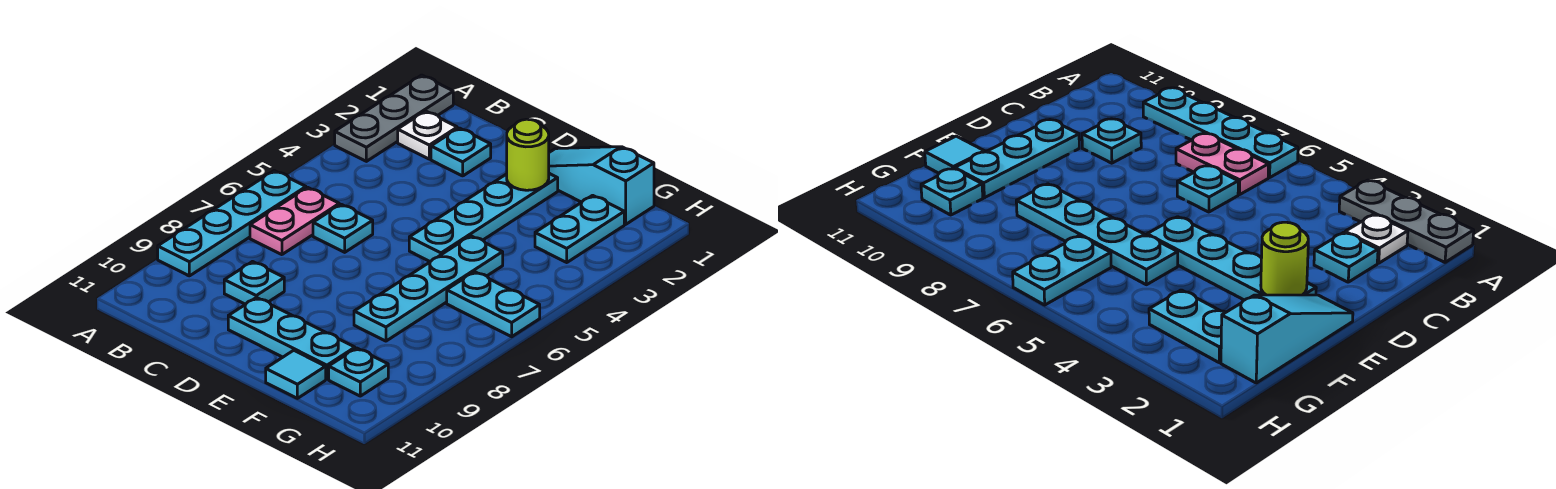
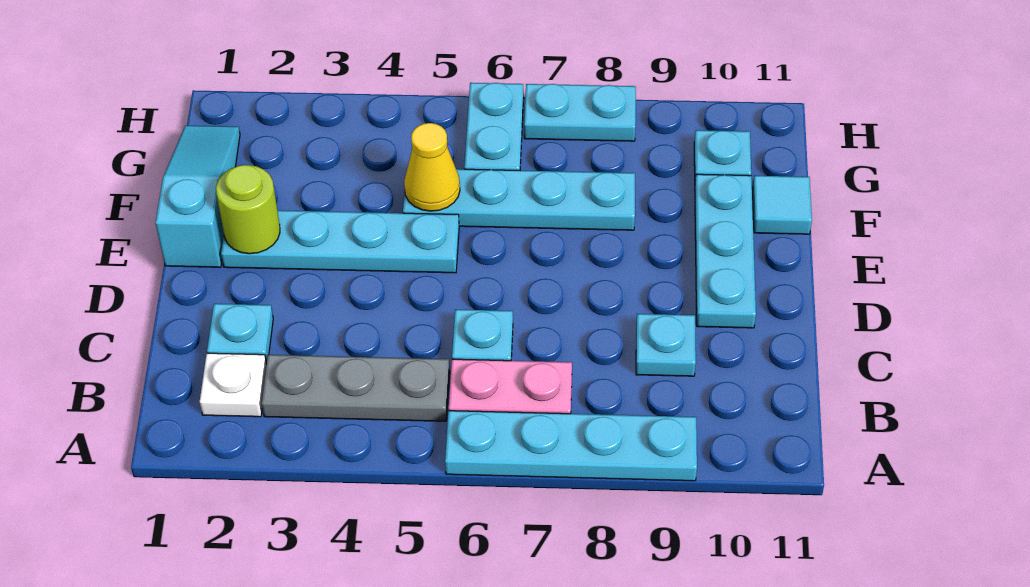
grey plate A1:A3 level 1 -> grey plate B3:B5 level 1
cyan slope E1:G1 level 1 top G -> cyan slope E1:G1 level 1 top E
none -> yellow cone F5 level 2
cyan plate G2:G3 level 1 -> cyan plate H7:H8 level 1

